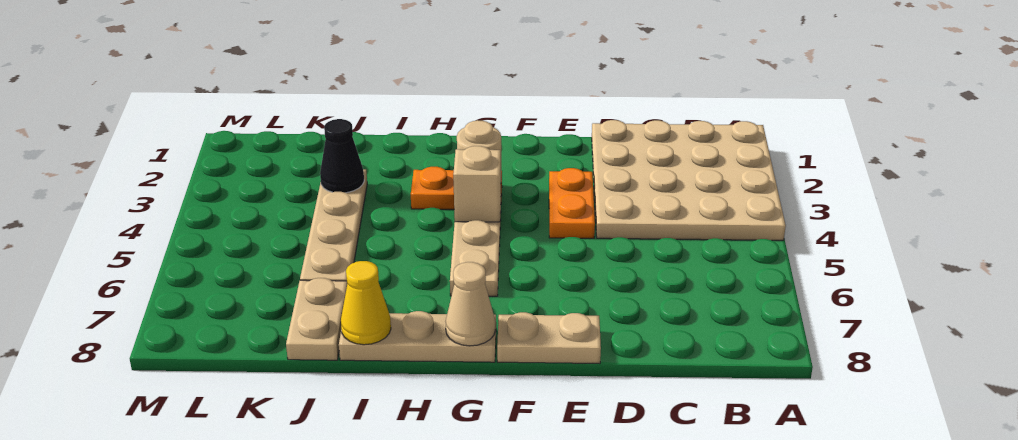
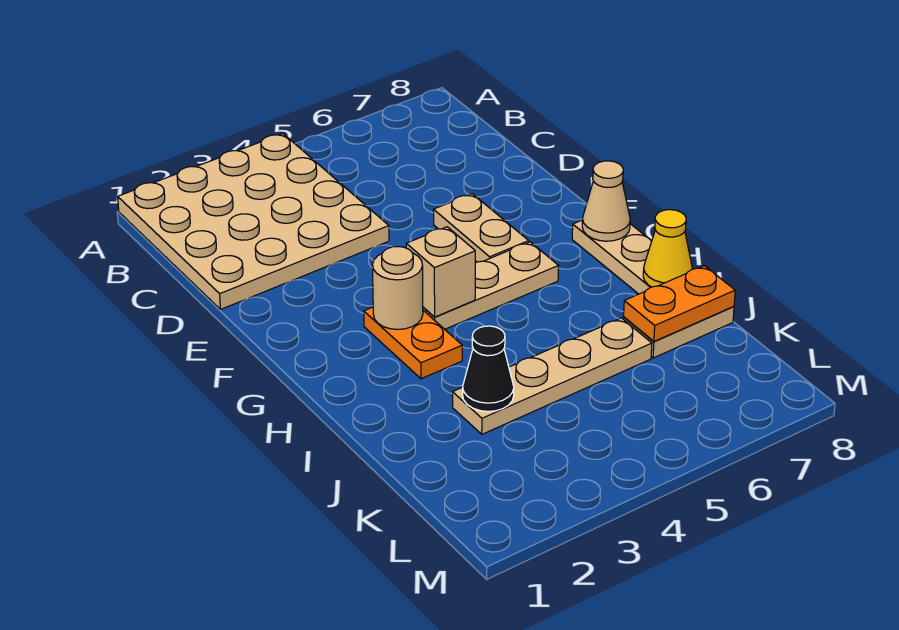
orange plate E3:E4 level 1 -> orange plate J7:J8 level 2
tan plate E8:F8 level 1 -> tan plate E6:F6 level 1

